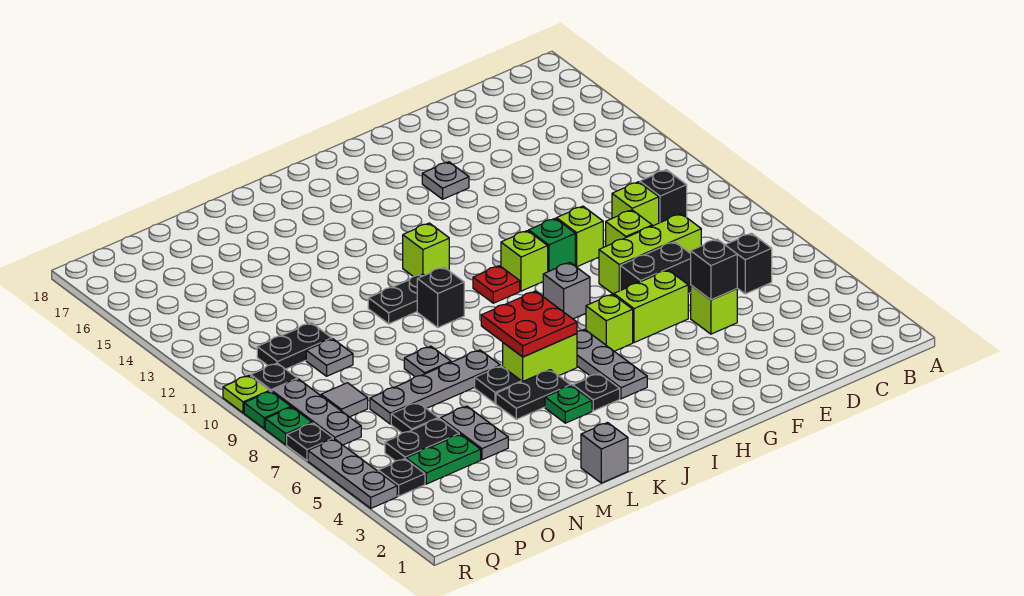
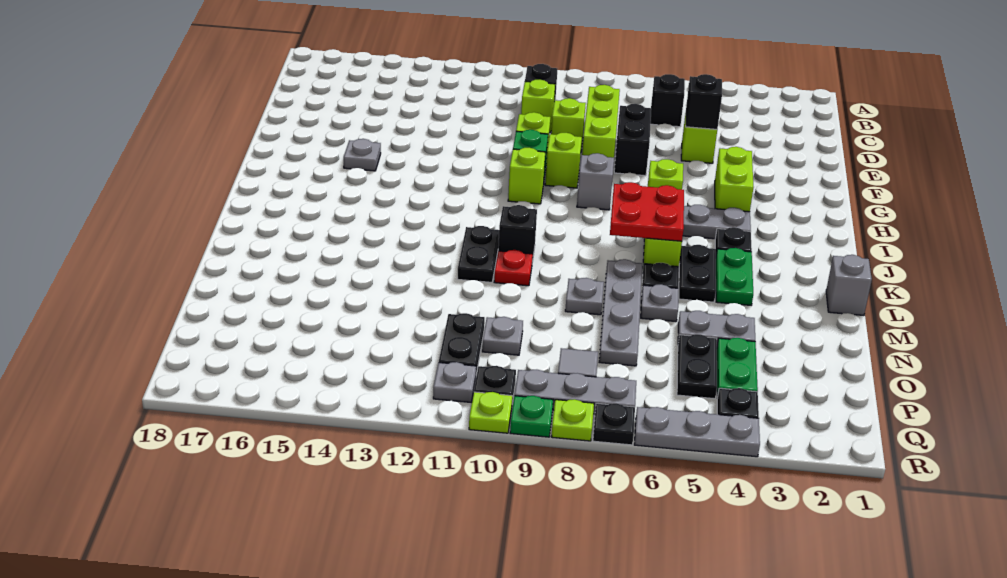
lime brick F6:G6 level 1 -> lime brick G4:H4 level 1
red plate I10 level 1 -> red plate L10 level 1
lime brick J12 level 1 -> lime brick G9 level 1
green plate K4 level 1 -> green plate K4:L4 level 1
none -> grey plate M6 level 1
black plate O6 level 1 -> none
none -> grey plate Q11 level 1
green plate R8 level 1 -> lime plate R8 level 1

